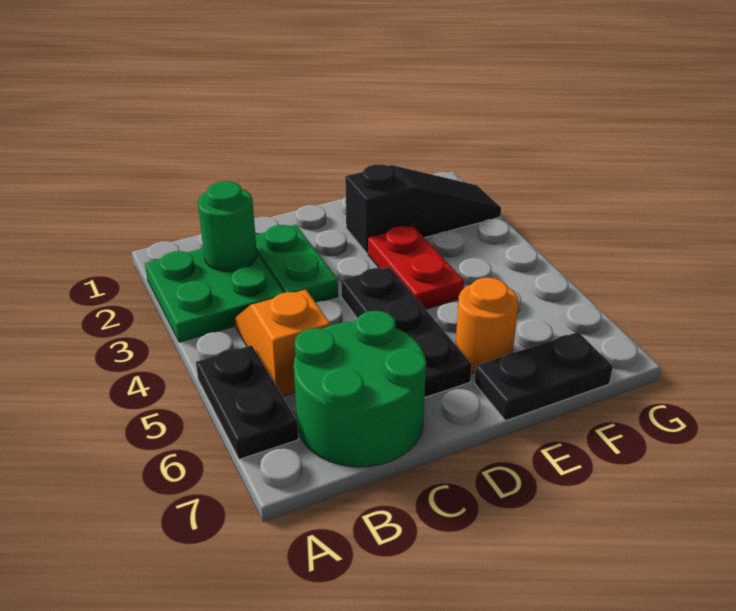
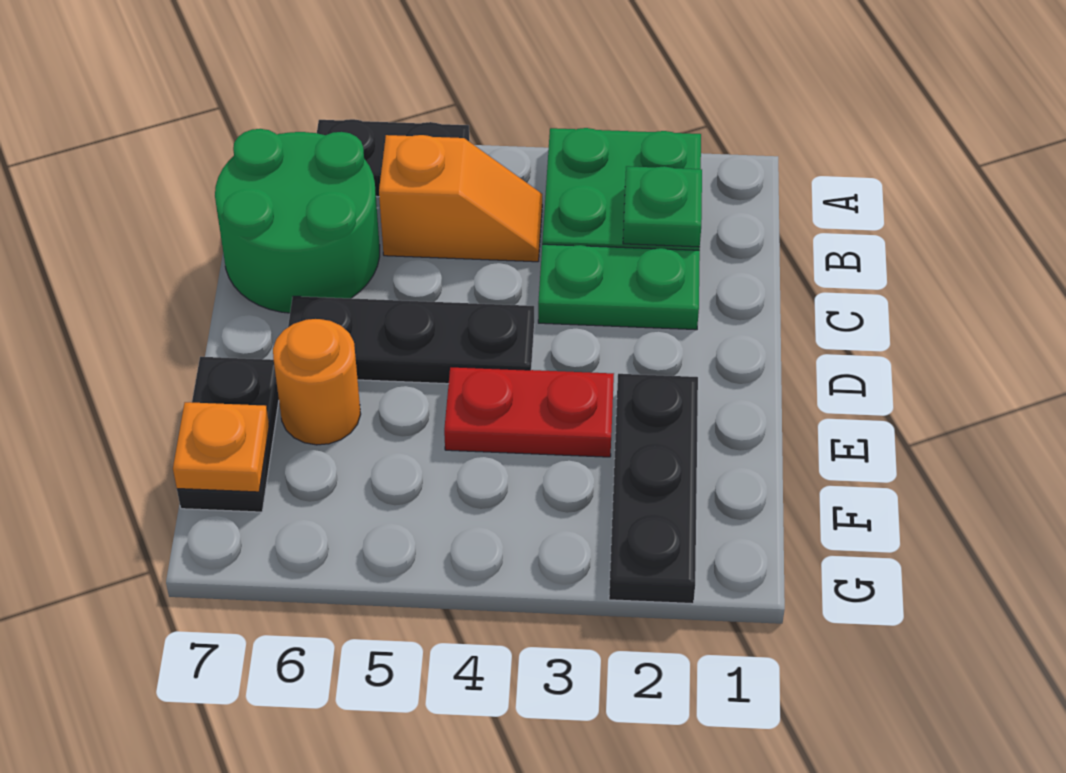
green round brick B2 level 2 -> green plate B2 level 2
black slope E2:G2 level 1 top E -> black plate E2:G2 level 1
none -> orange plate F7 level 2

